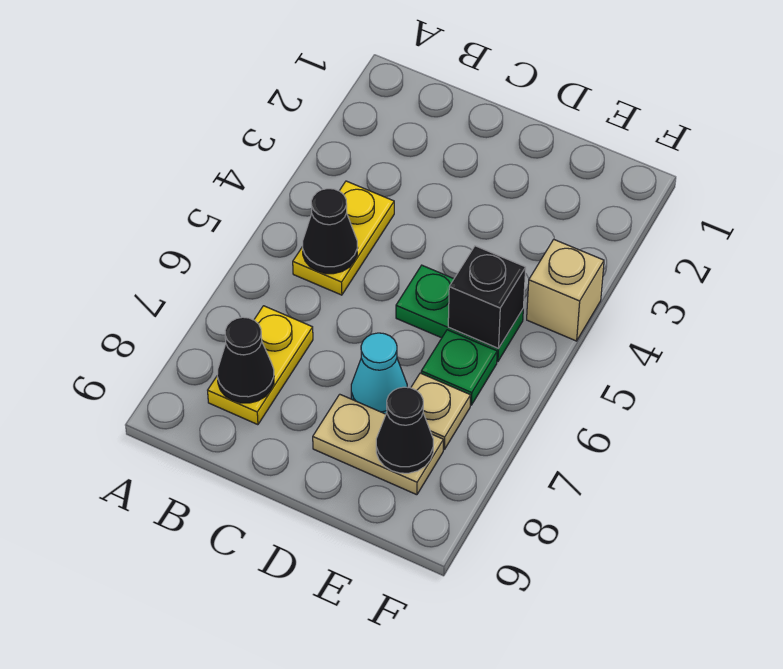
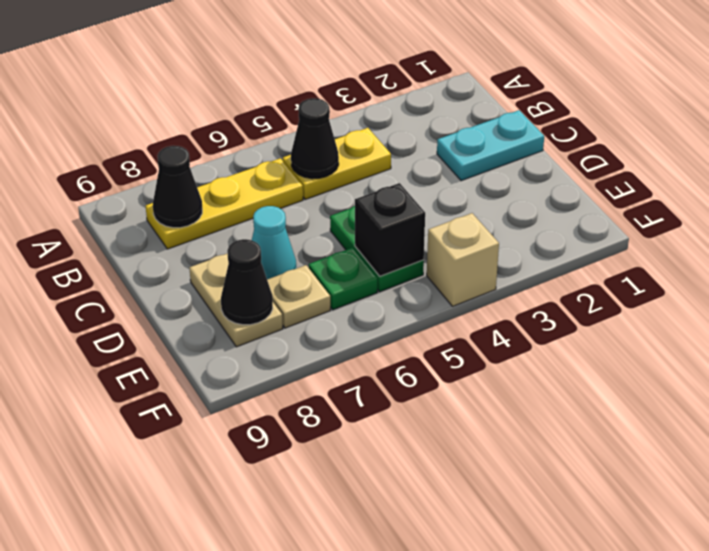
yellow plate B7:B8 level 1 -> yellow plate B6:B8 level 1
none -> cyan plate C1:C2 level 1

